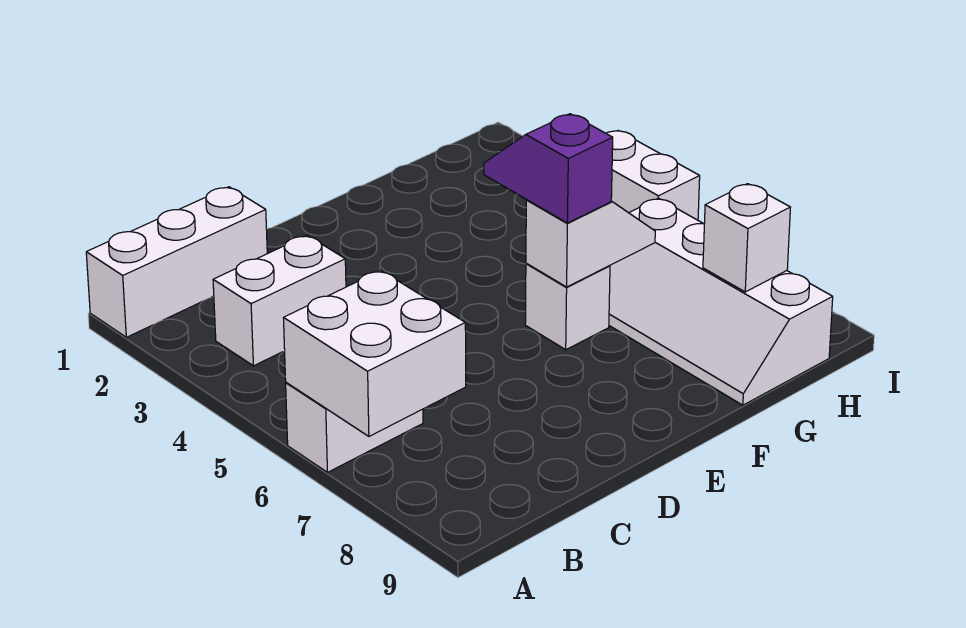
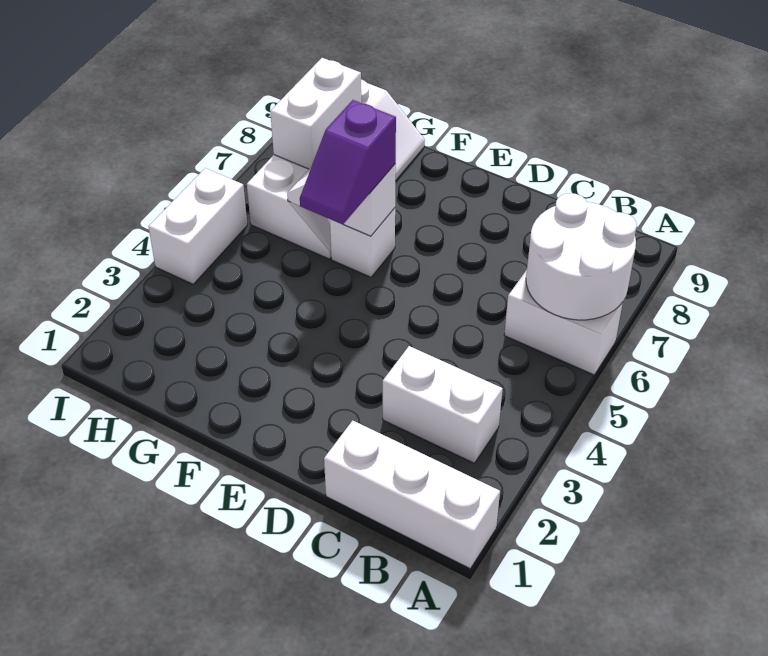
white brick A6:B7 level 2 -> white round brick A6:B7 level 2
white brick H8 level 2 -> white brick H7:H8 level 2

